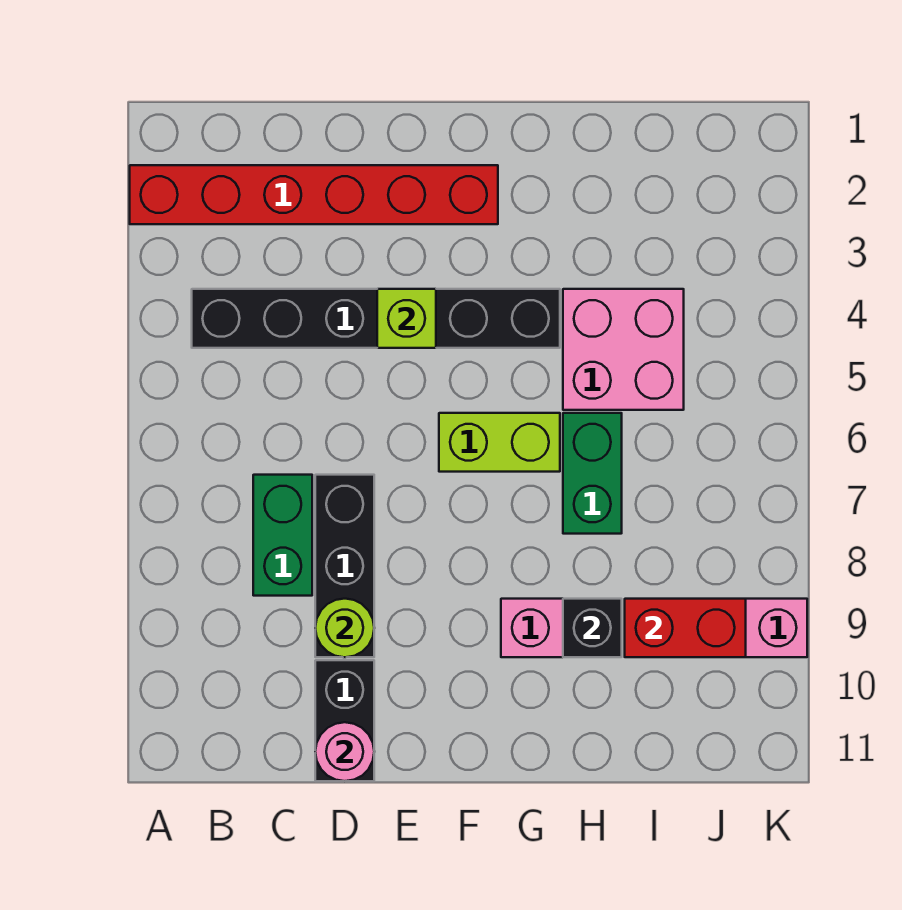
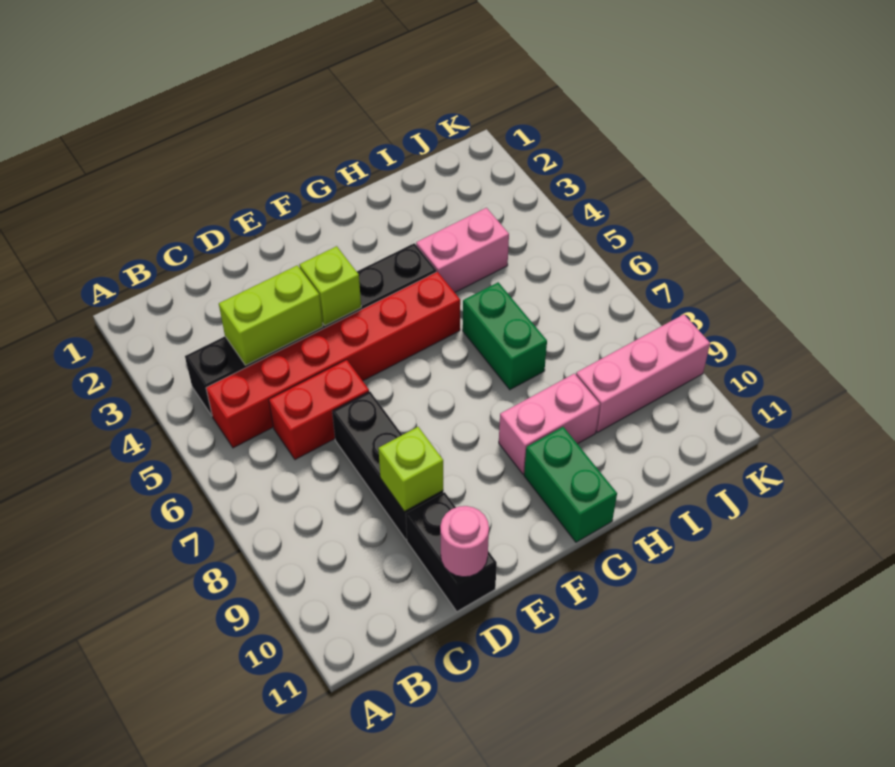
red brick A2:F2 level 1 -> red brick B5:G5 level 1
green brick C7:C8 level 1 -> green brick G10:G11 level 1
lime round brick D9 level 2 -> lime brick D9 level 2
lime brick F6:G6 level 1 -> lime brick C4:D4 level 2
pink brick H4:I5 level 1 -> pink brick H4:I4 level 1
black brick H9 level 2 -> none
red brick I9:J9 level 2 -> red brick C6:D6 level 1

